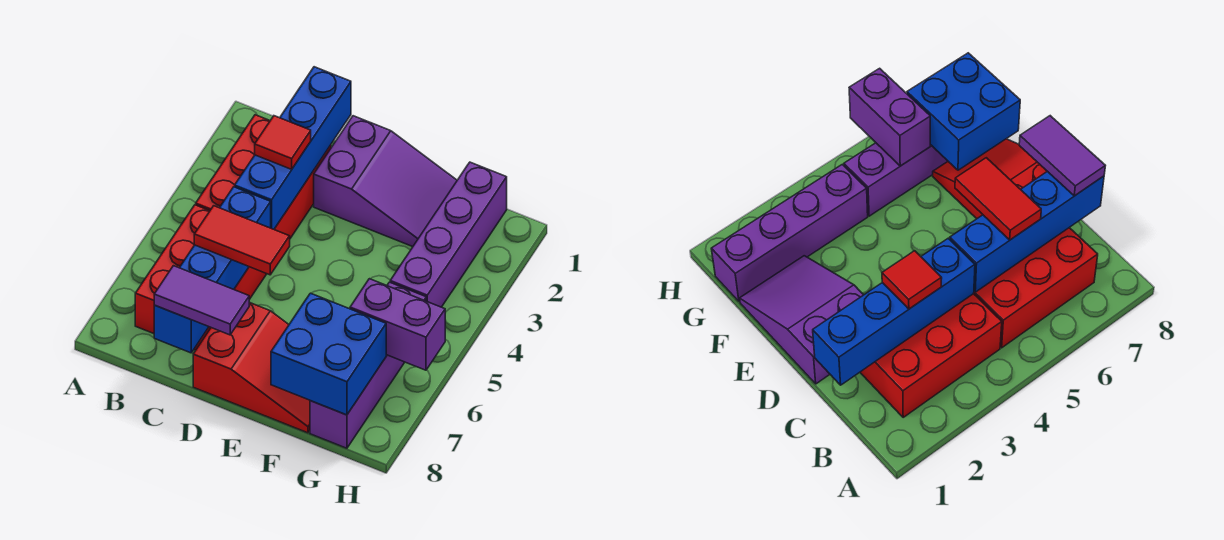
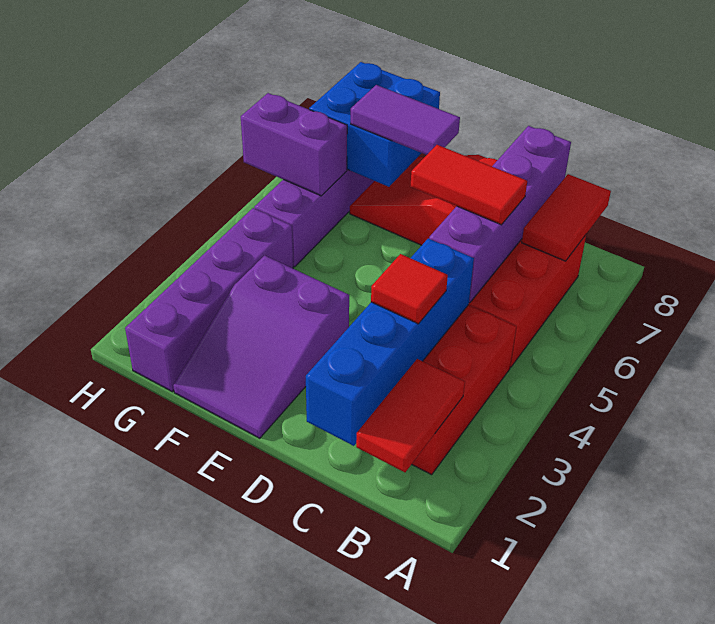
none -> red tile B1:B2 level 2
none -> red tile B7:B8 level 2
blue brick C5:C8 level 2 -> purple brick C5:C8 level 2
purple tile C8:D8 level 3 -> purple tile E7:F7 level 3
purple slope D1:F2 level 1 top D -> purple slope E1:F3 level 1 top 3

